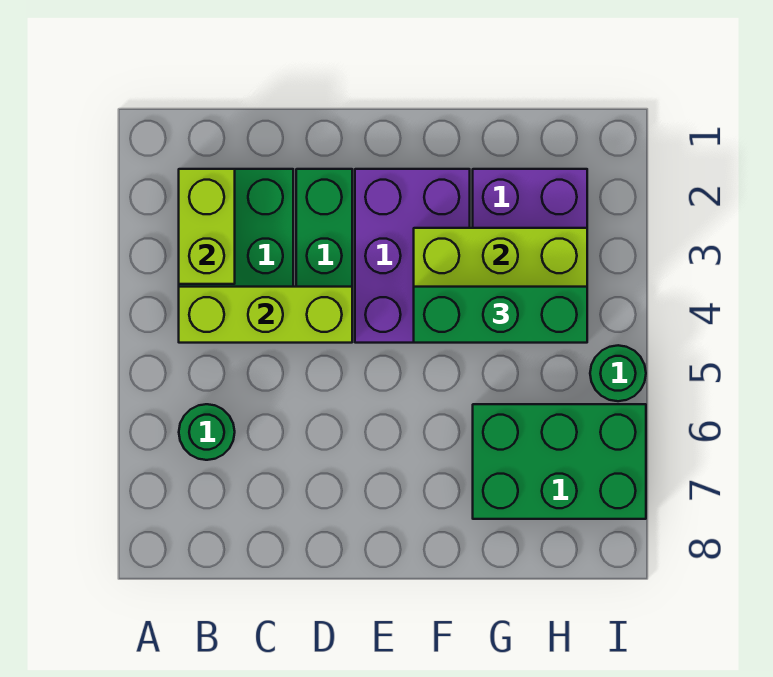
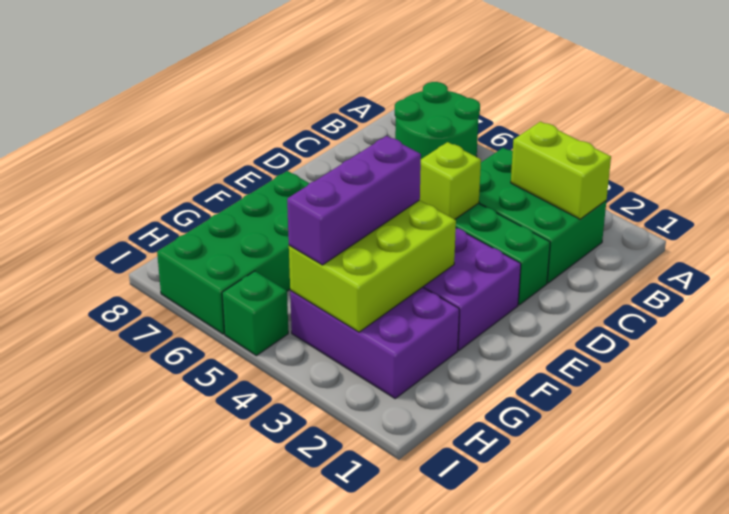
lime brick B4:D4 level 2 -> lime brick D4 level 2
green round brick B6 level 1 -> green round brick A6:B7 level 1
green brick F4:H4 level 3 -> purple brick F4:H4 level 3
green brick G6:I7 level 1 -> green brick F6:I7 level 1
green round brick I5 level 1 -> green brick I5 level 1

